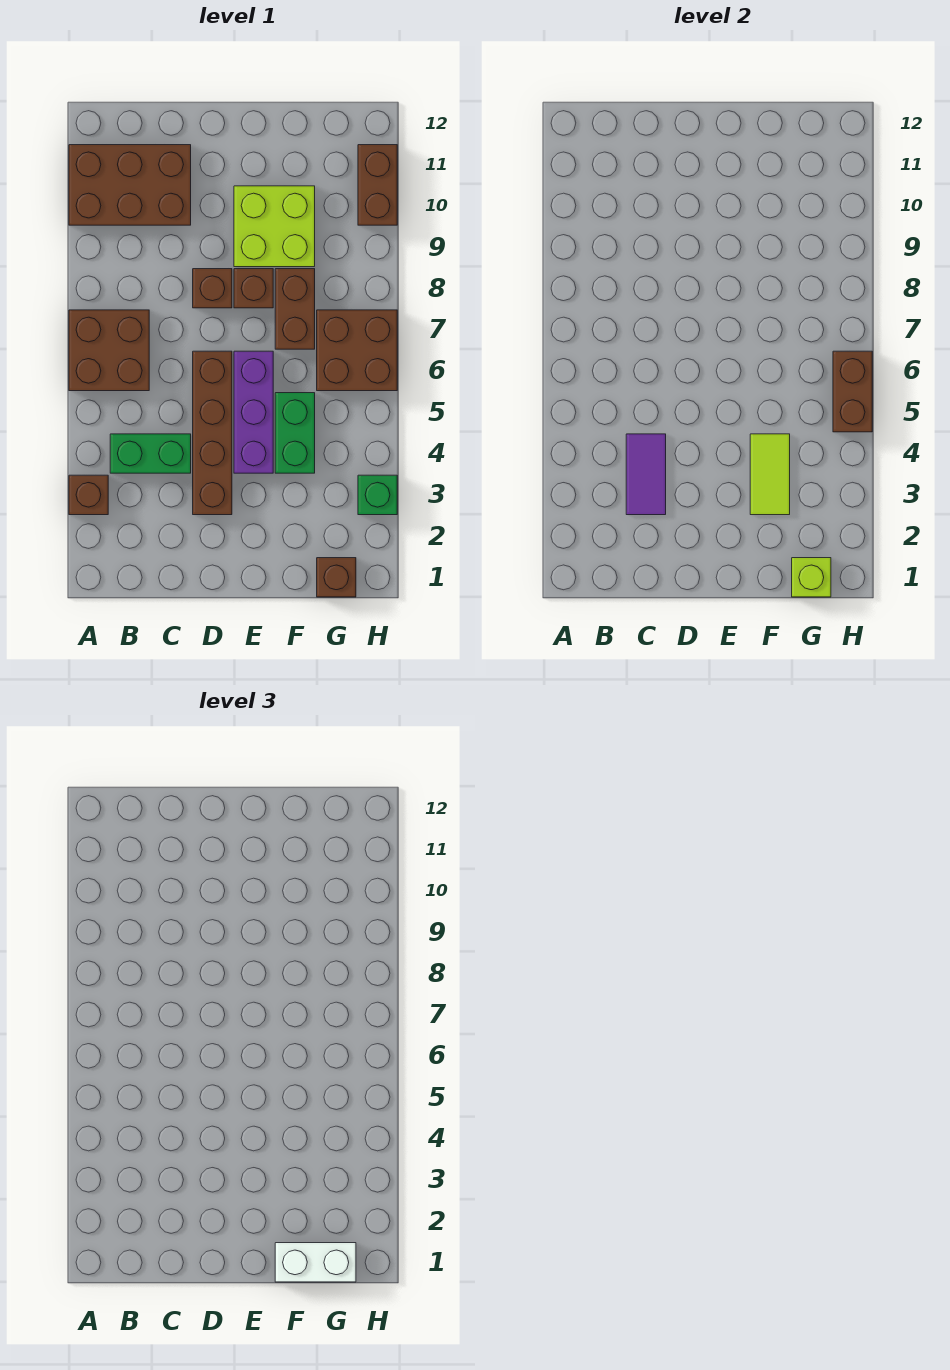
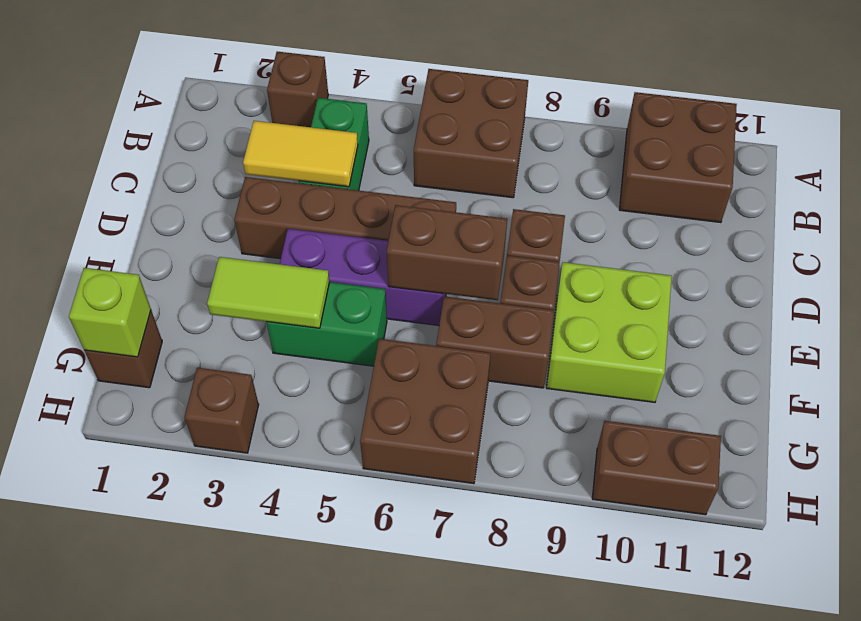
brown brick A10:C11 level 1 -> brown brick A10:B11 level 1
purple tile C3:C4 level 2 -> yellow tile C3:C4 level 2
white brick F1:G1 level 3 -> none
green brick H3 level 1 -> brown brick H3 level 1
brown brick H5:H6 level 2 -> brown brick E6:E7 level 2

